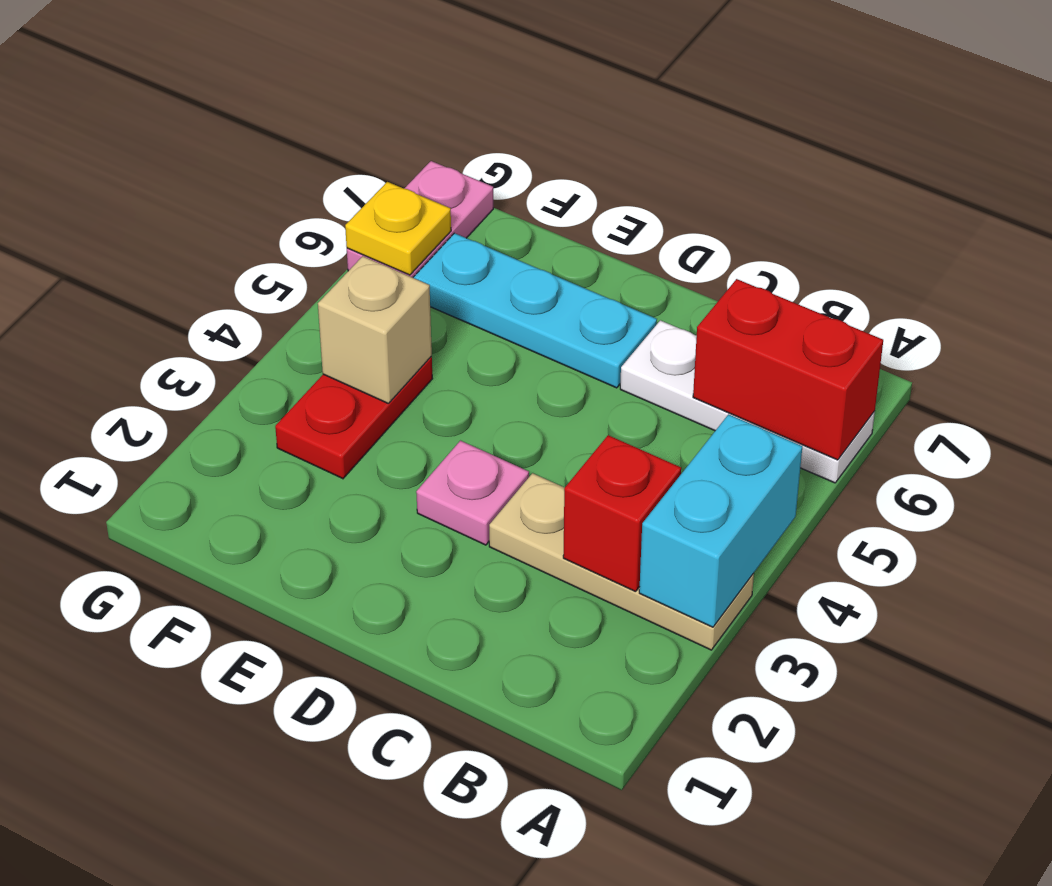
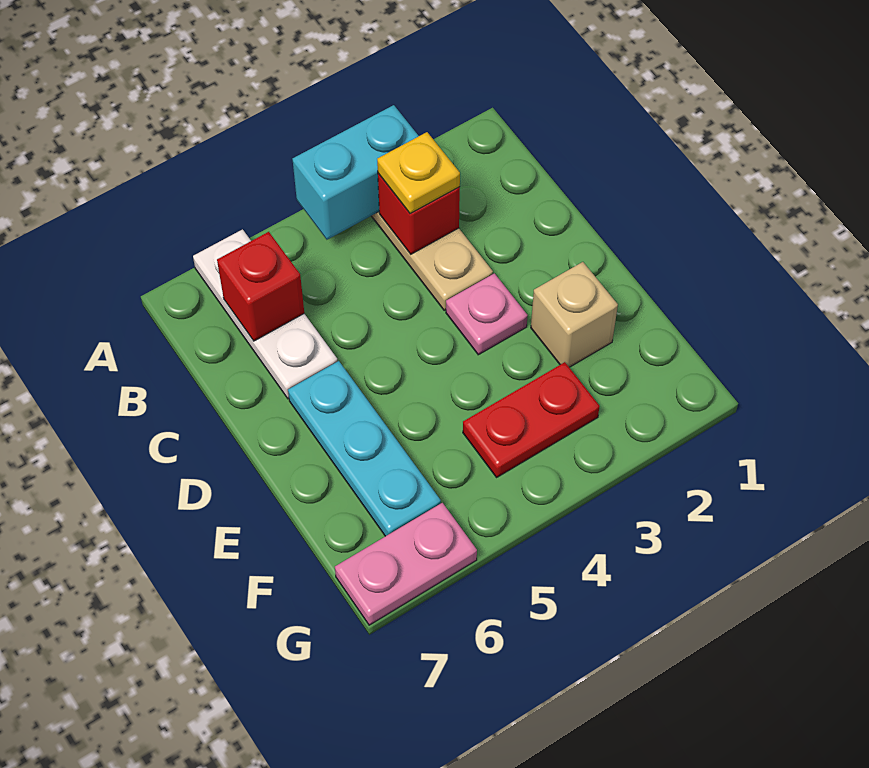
red brick A6:B6 level 2 -> red brick B6 level 2
tan brick F4 level 2 -> tan brick E2 level 1
yellow plate G6 level 2 -> yellow plate B3 level 3

